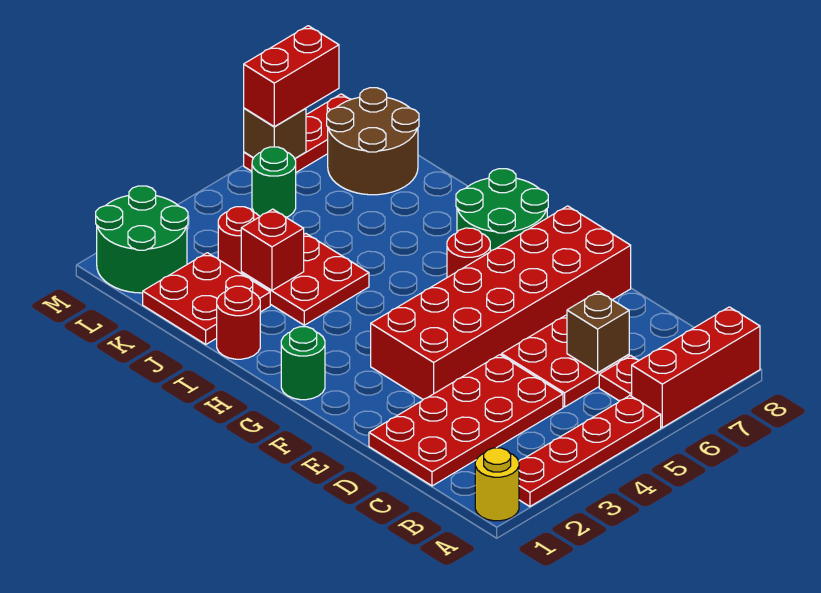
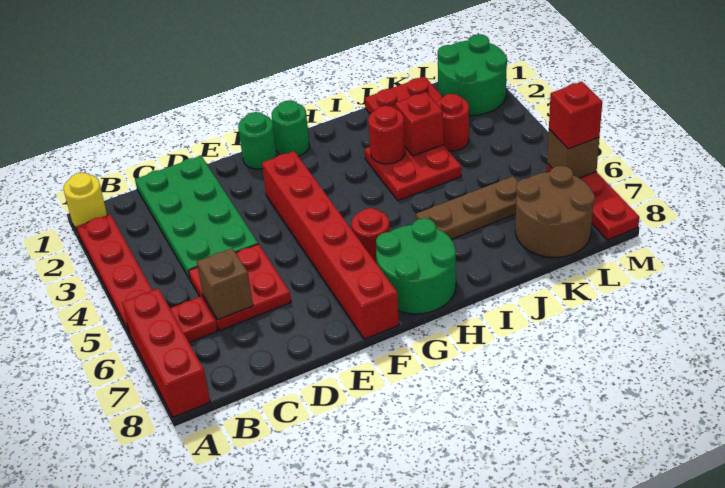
red plate C1:D4 level 1 -> green plate C1:D4 level 1
red brick E3:F8 level 1 -> red brick F3:F8 level 1
red round brick I1 level 1 -> red round brick I3 level 2
none -> brown plate I6:K6 level 1
green round brick L5 level 1 -> green round brick F1 level 1
red brick M6:M7 level 3 -> red brick M6 level 3

